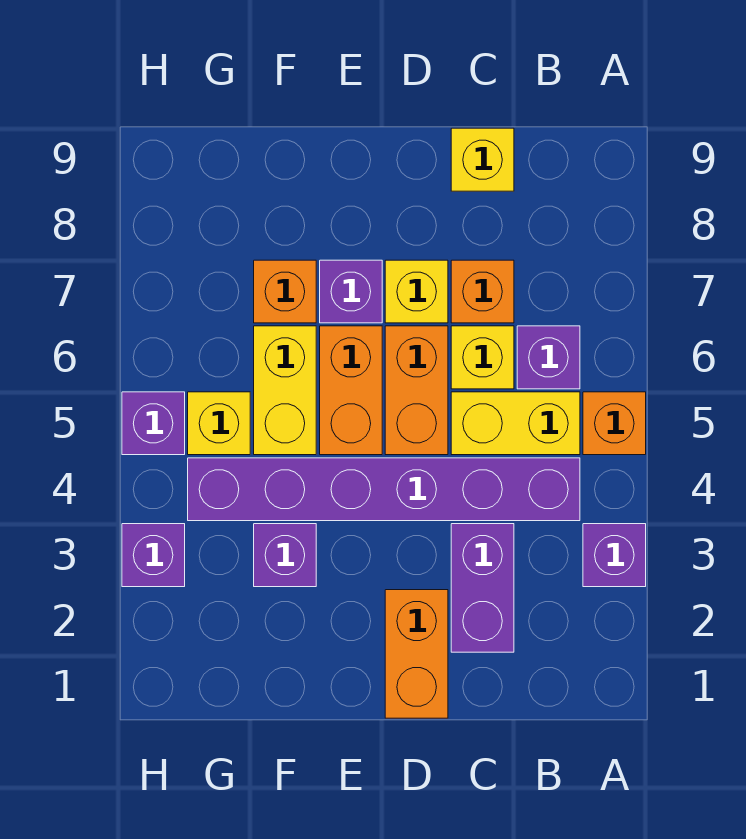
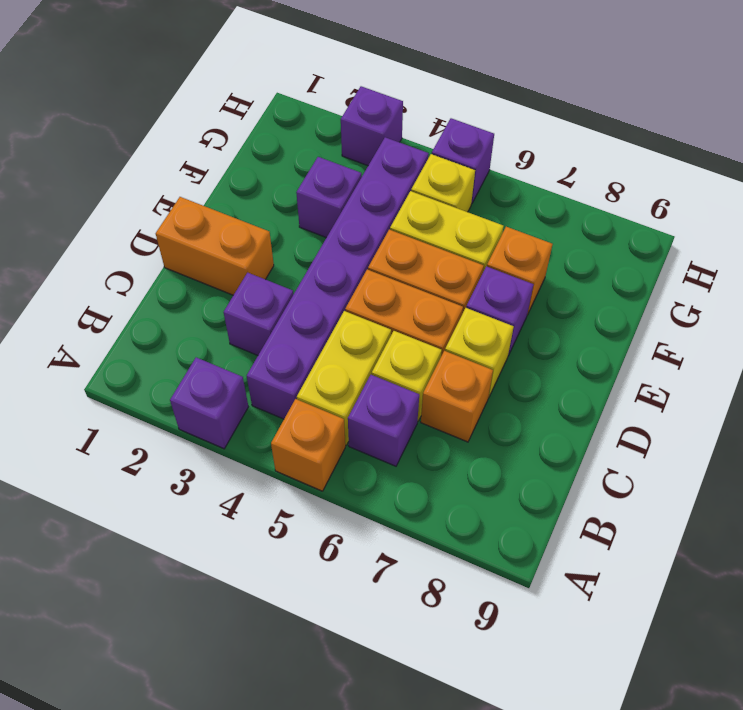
purple brick C2:C3 level 1 -> purple brick C3 level 1
yellow brick C9 level 1 -> none

